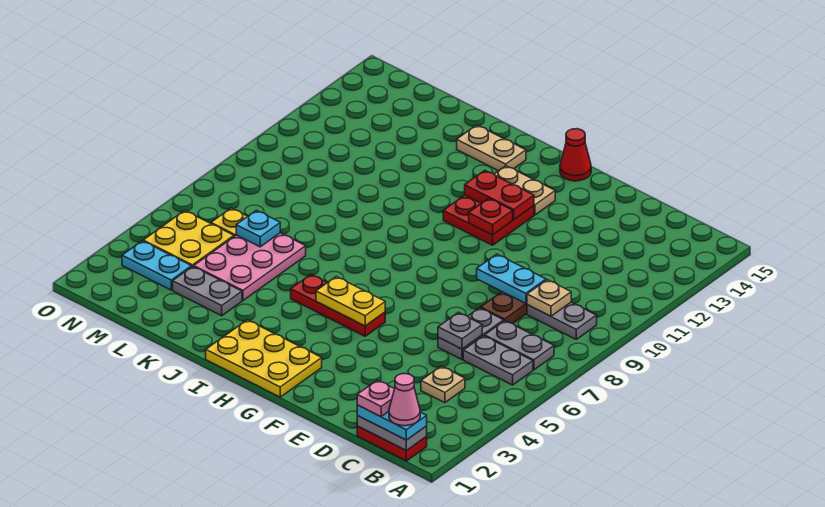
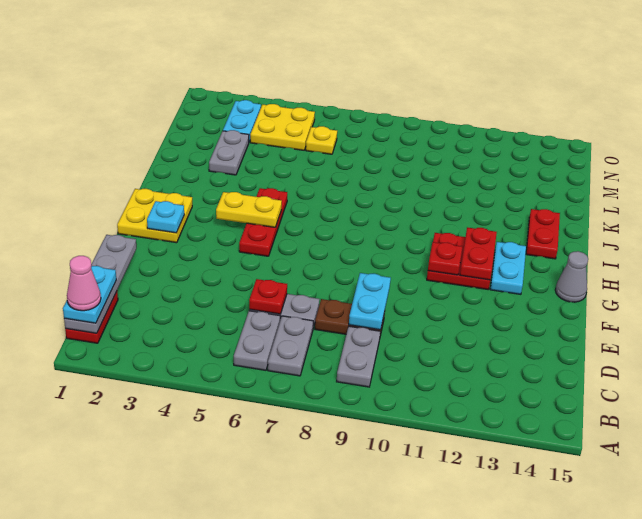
grey plate B1:C1 level 2 -> grey plate B1:E1 level 2
pink plate C1 level 4 -> none
tan plate C4 level 1 -> none
tan plate C9 level 2 -> none
grey plate D6 level 2 -> red plate D6 level 2
yellow plate G1:I2 level 1 -> yellow plate G1:H2 level 1
yellow plate G5:H5 level 2 -> yellow plate H4:H5 level 2
tan plate G13:H13 level 1 -> cyan plate G13:H13 level 1
red cone G15 level 1 -> grey cone G15 level 1
tan plate I14:J14 level 1 -> red plate I14:J14 level 1
pink plate K4:L6 level 1 -> none
cyan plate L6 level 2 -> cyan plate G2 level 2

